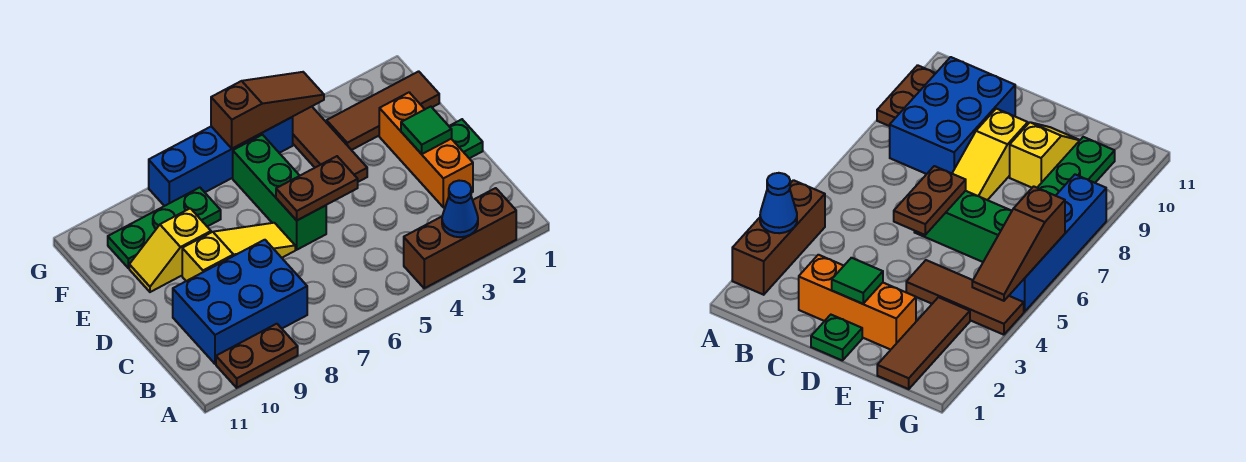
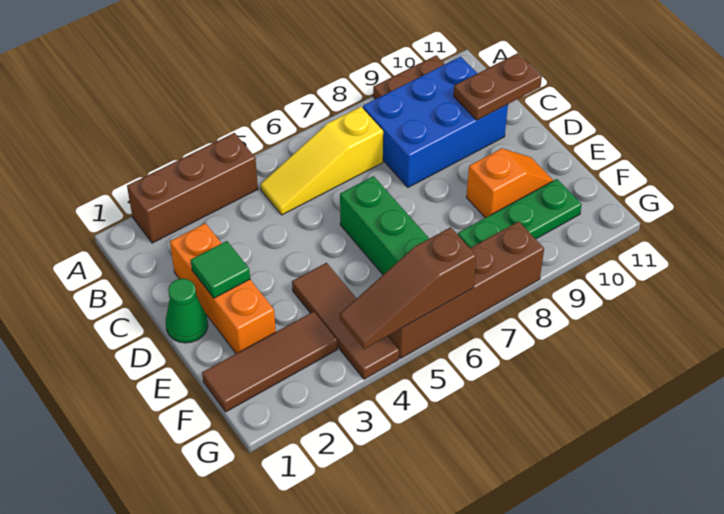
blue cone A3 level 2 -> none
green plate D1 level 1 -> green cone D1 level 1
brown plate D5:D6 level 2 -> brown plate C10:C11 level 2
yellow slope D7:D9 level 1 top 9 -> yellow slope B5:B7 level 1 top 7
yellow slope E9:E10 level 1 top 9 -> orange slope E9:E10 level 1 top 9
blue brick G5:G8 level 1 -> brown brick G5:G8 level 1

